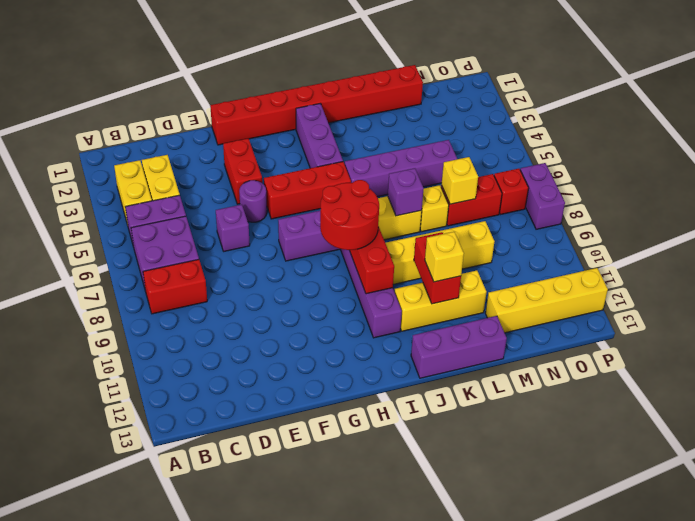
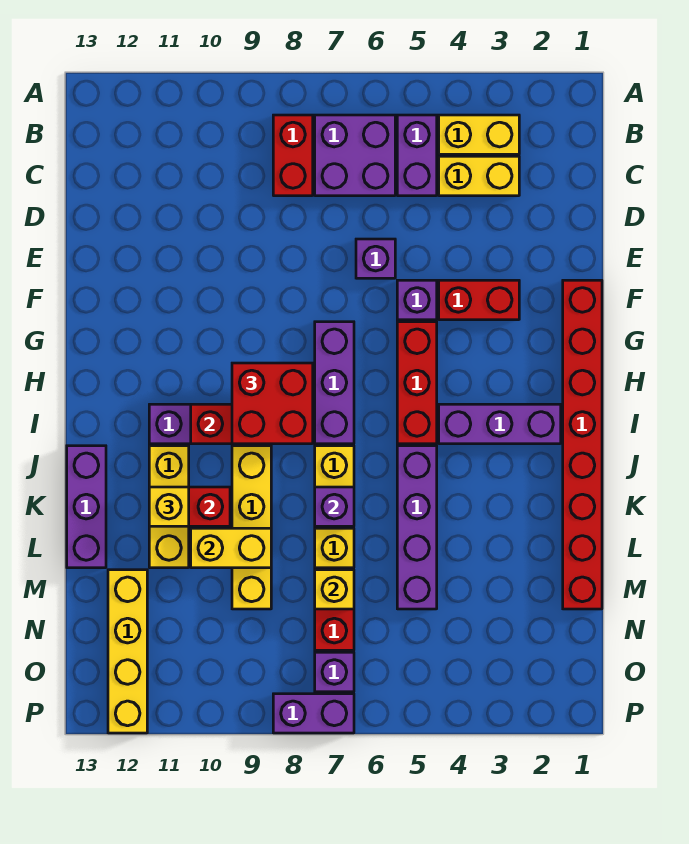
purple round brick F5 level 1 -> purple brick F5 level 1
red round brick H8:I9 level 3 -> red brick H8:I9 level 3
none -> yellow brick L9:L10 level 2
red brick O7 level 1 -> purple brick O7 level 1

